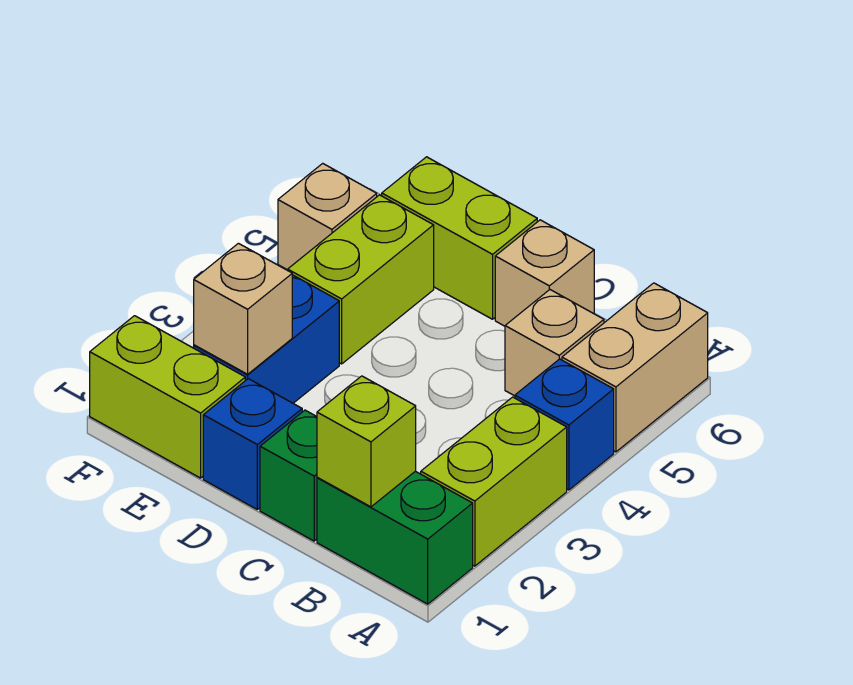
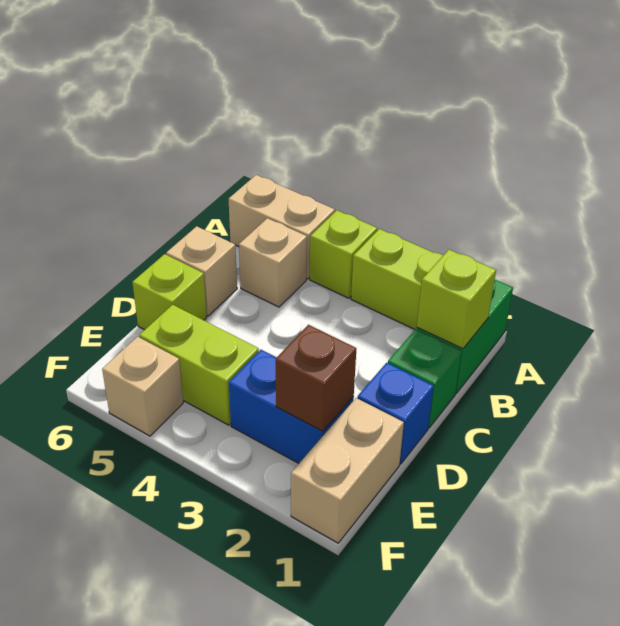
blue brick A4 level 1 -> lime brick A4 level 1
lime brick D6:E6 level 1 -> lime brick D6 level 1
lime brick E1:F1 level 1 -> tan brick E1:F1 level 1
tan brick E2 level 2 -> brown brick E2 level 2

